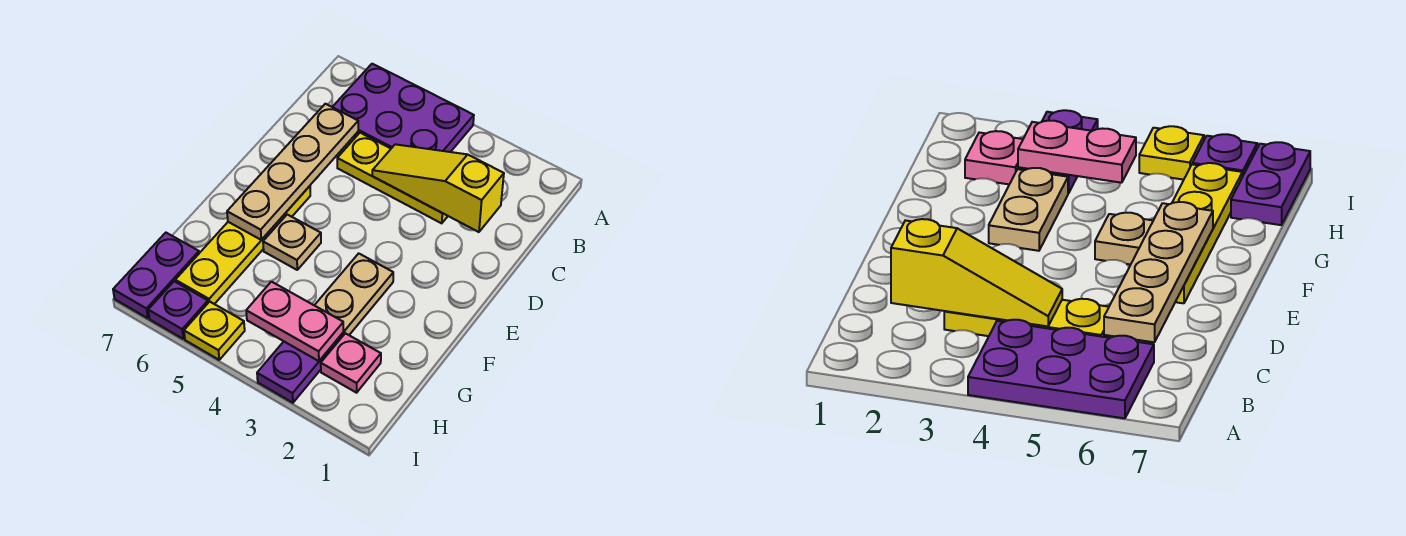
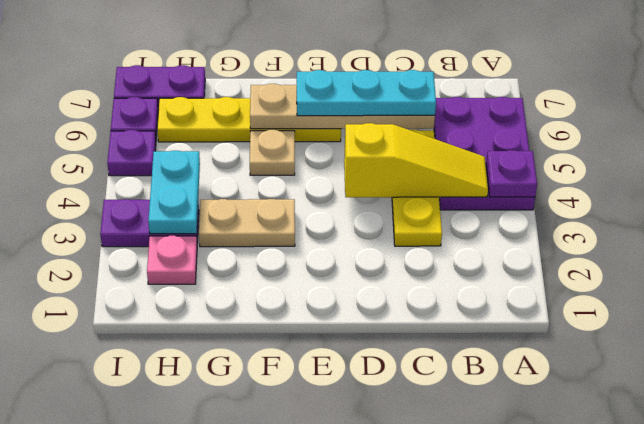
none -> purple plate A4 level 2
yellow slope C2:C4 level 2 top 2 -> yellow slope B4:D4 level 2 top D
none -> cyan plate C6:E6 level 3
pink plate H3:H4 level 2 -> cyan plate H3:H4 level 2
yellow plate I5 level 1 -> purple plate I5 level 1

